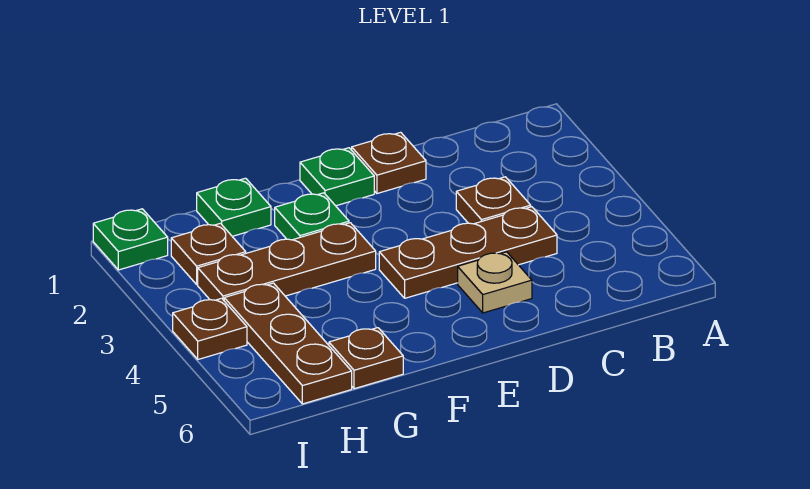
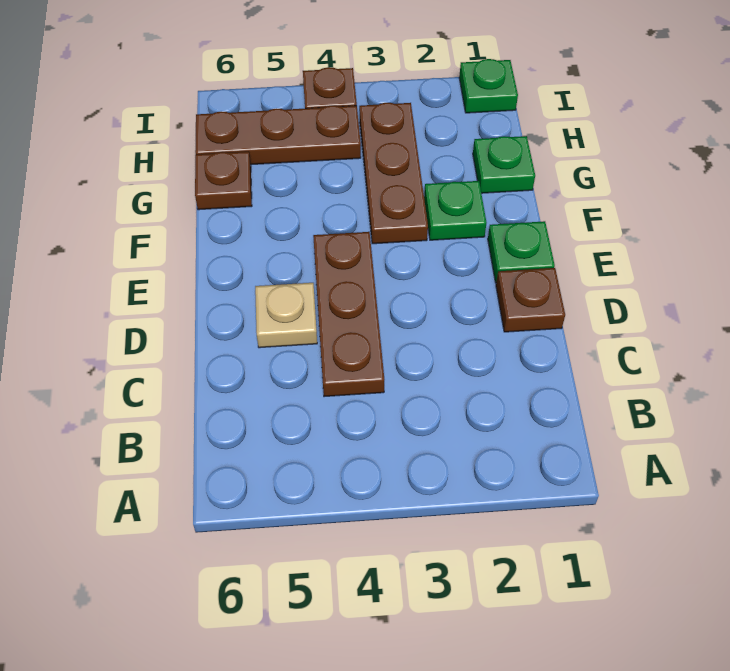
brown plate C3 level 1 -> none
brown plate H2 level 1 -> none

